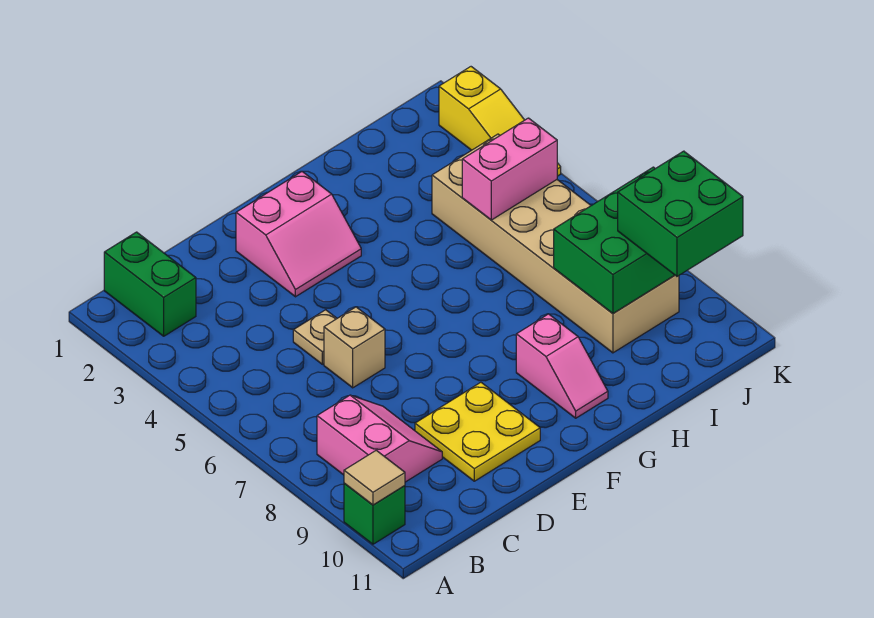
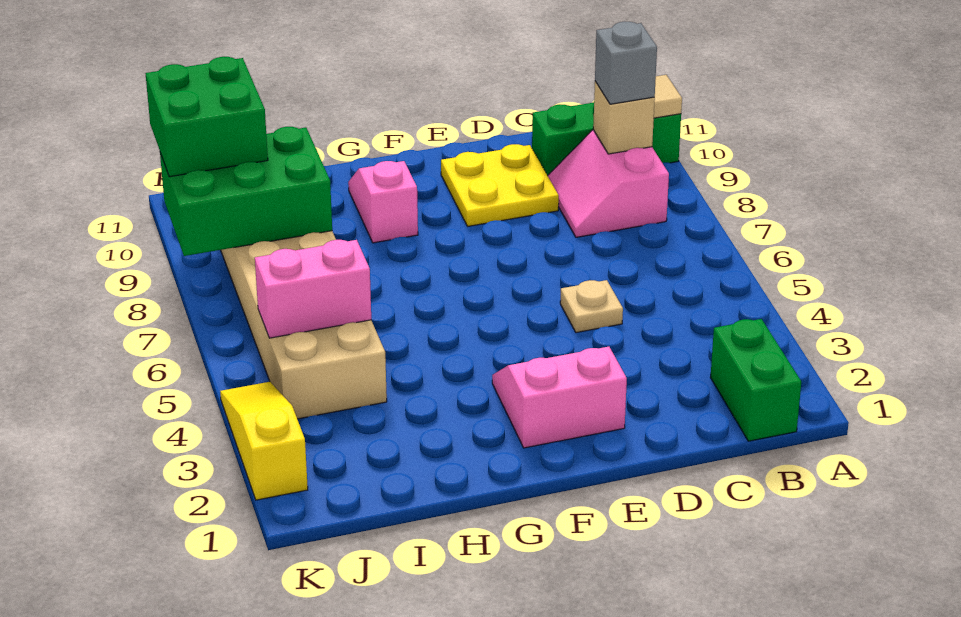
green brick A10 level 1 -> green brick A10:C10 level 1
none -> grey brick B9 level 3
tan brick D6 level 1 -> tan brick B9 level 2

